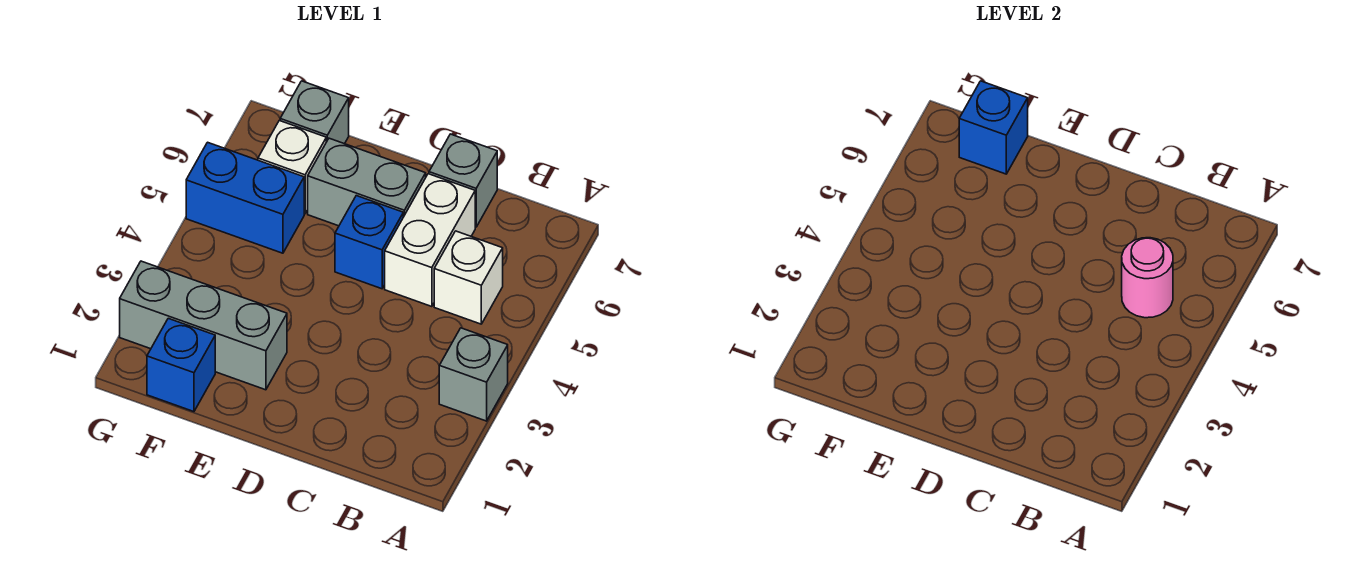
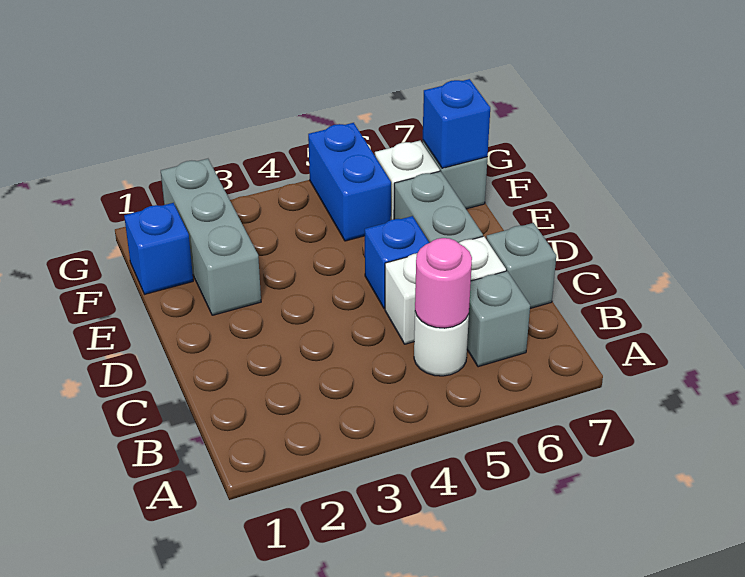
grey brick A3 level 1 -> grey brick B6 level 1
white brick B5 level 1 -> white round brick B5 level 1

